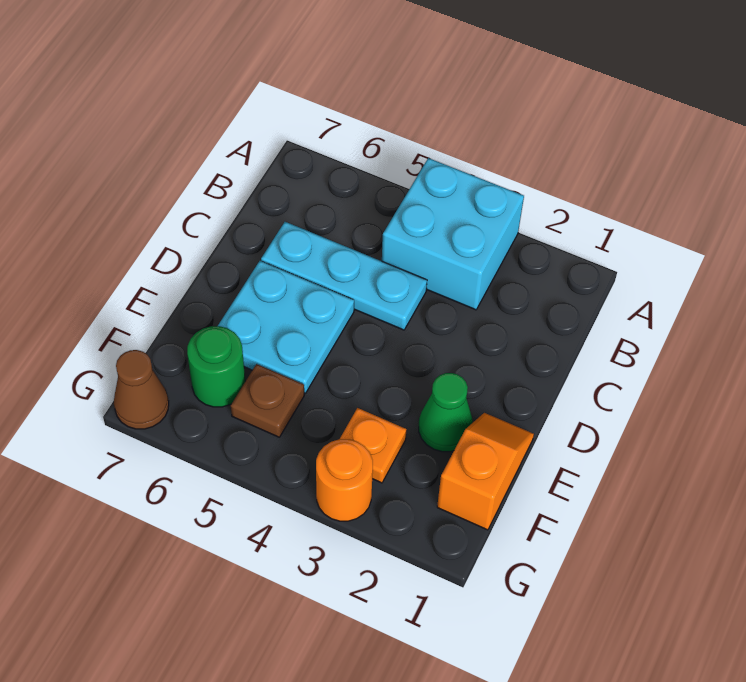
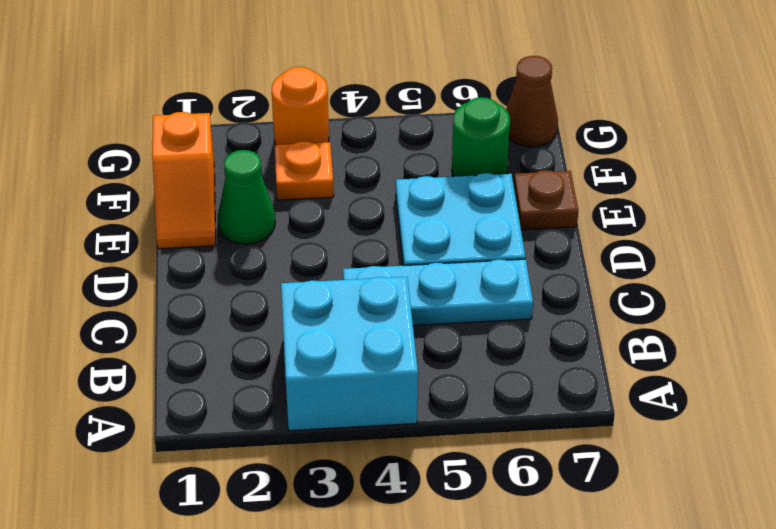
brown plate F5 level 1 -> brown plate E7 level 1

